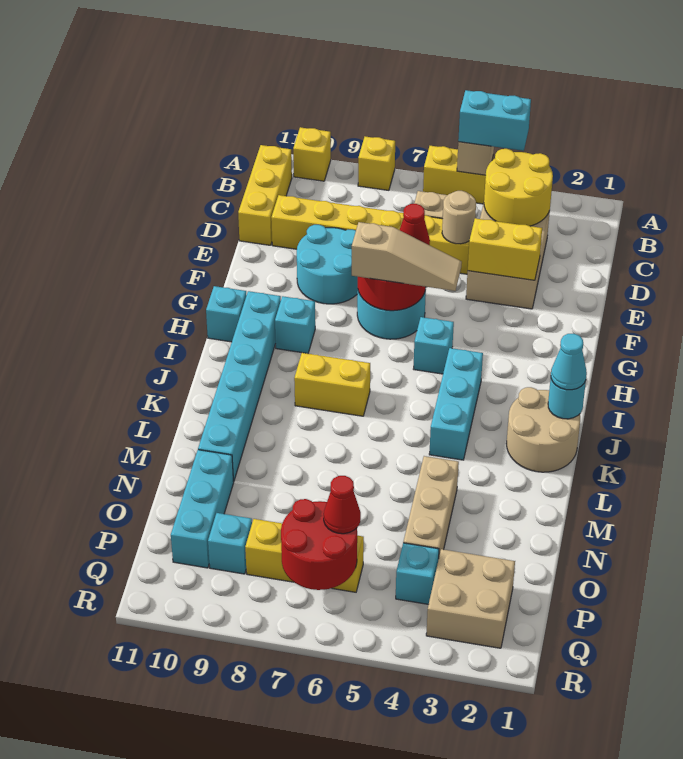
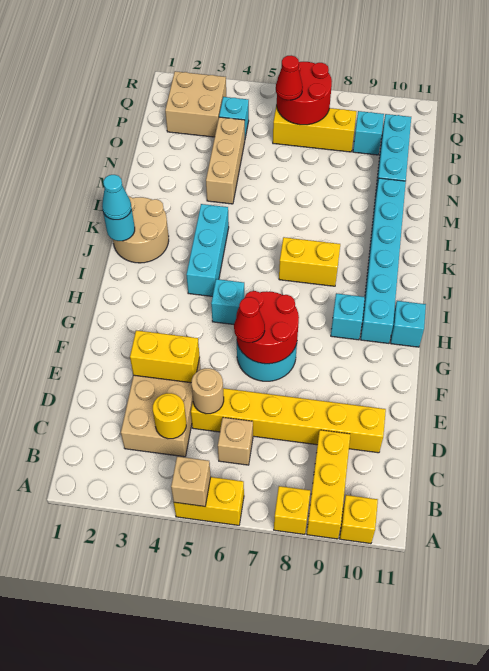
cyan brick A4:A5 level 3 -> none
yellow round brick B3:C4 level 2 -> yellow round brick C4 level 2
yellow brick B11:D11 level 1 -> yellow brick A9:C9 level 1
cyan round brick E8:F9 level 1 -> none
tan slope G5:G7 level 3 top 7 -> none

